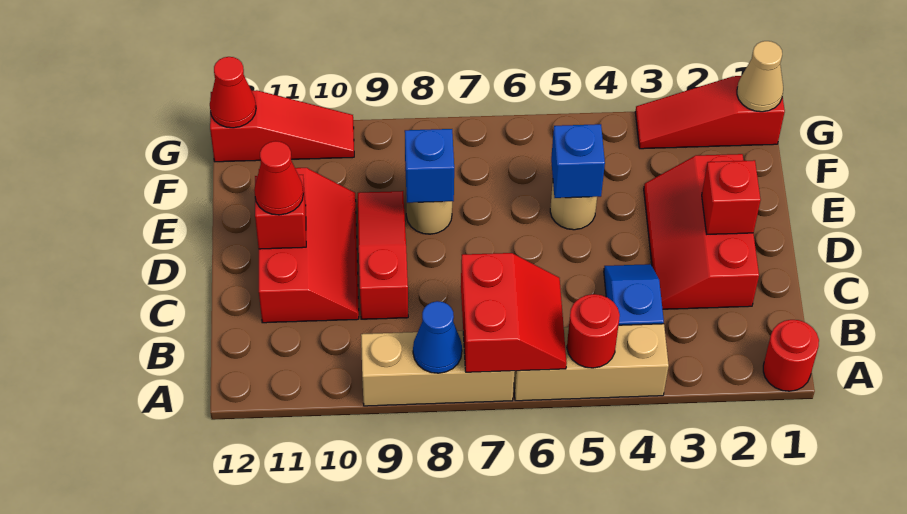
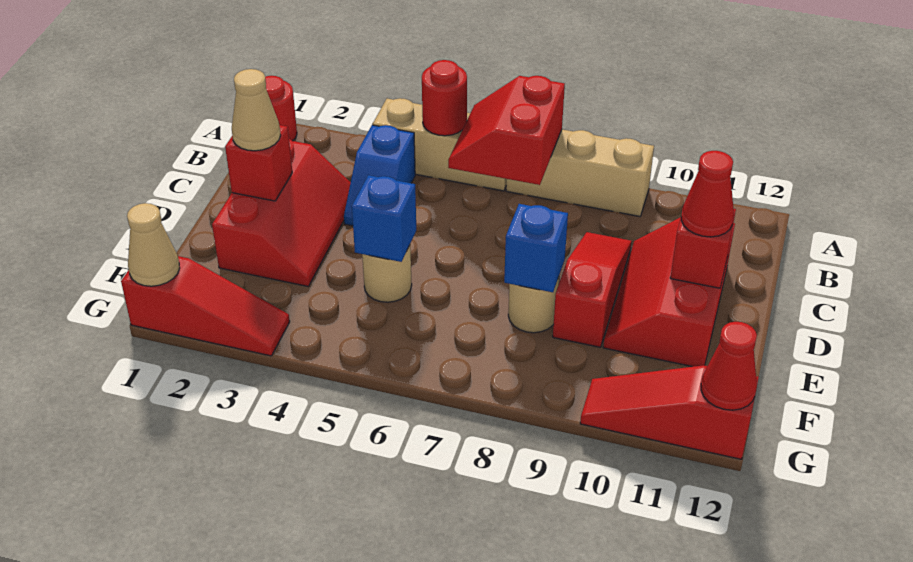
blue cone A8 level 2 -> none
red slope C9:E9 level 1 top C -> red slope C9:E9 level 1 top E
none -> tan cone D2 level 3

